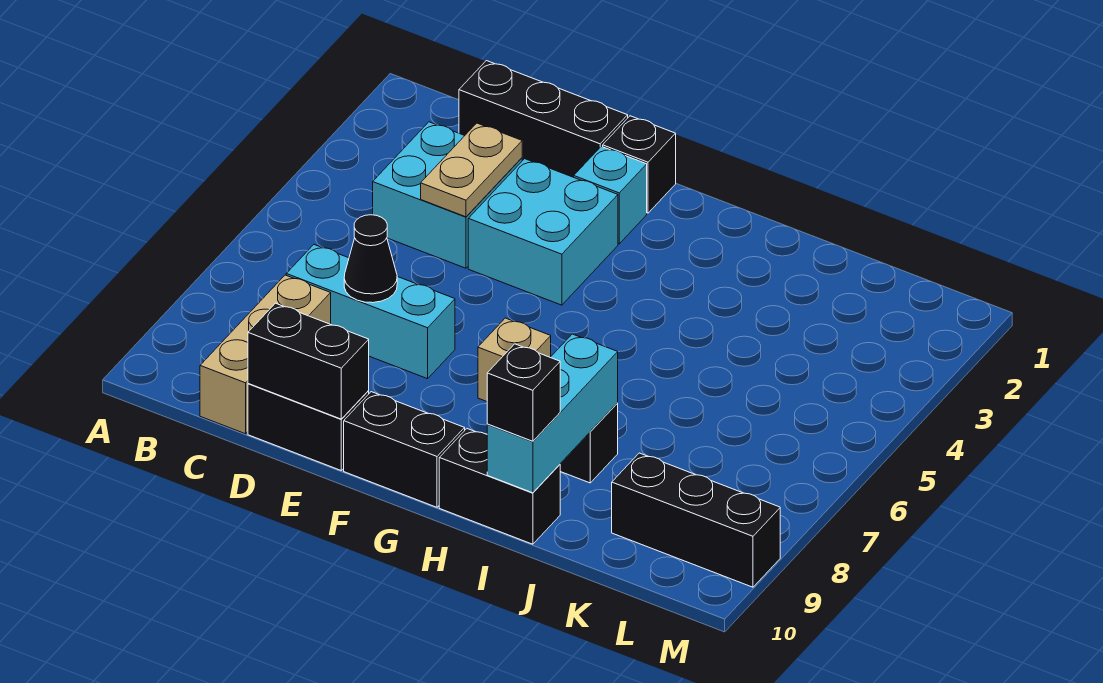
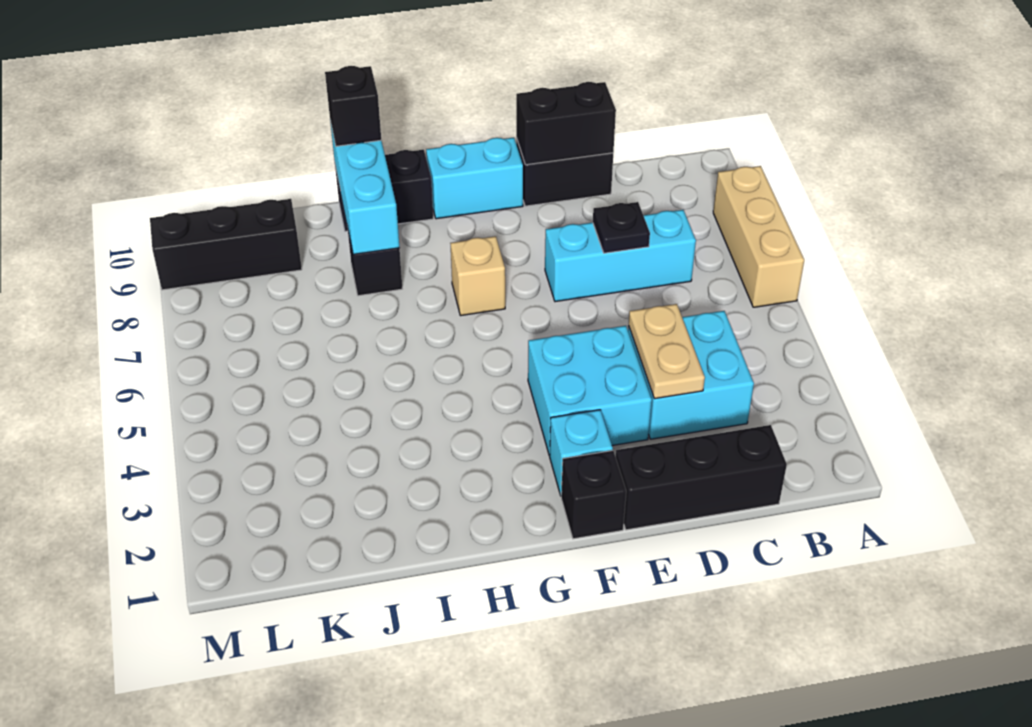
tan brick C8:C10 level 1 -> tan brick A6:A8 level 1
black cone D7 level 2 -> black plate D7 level 2
black brick F10:G10 level 1 -> cyan brick F10:G10 level 1

